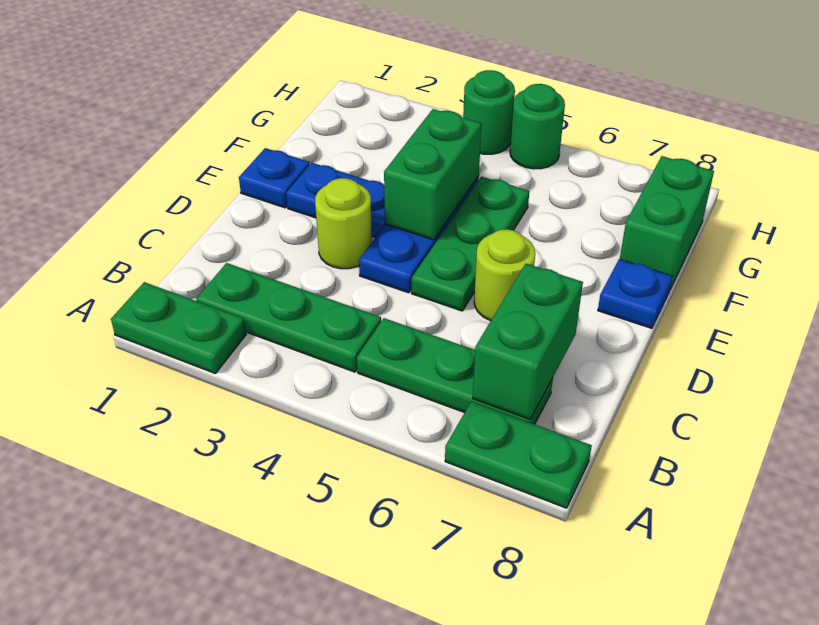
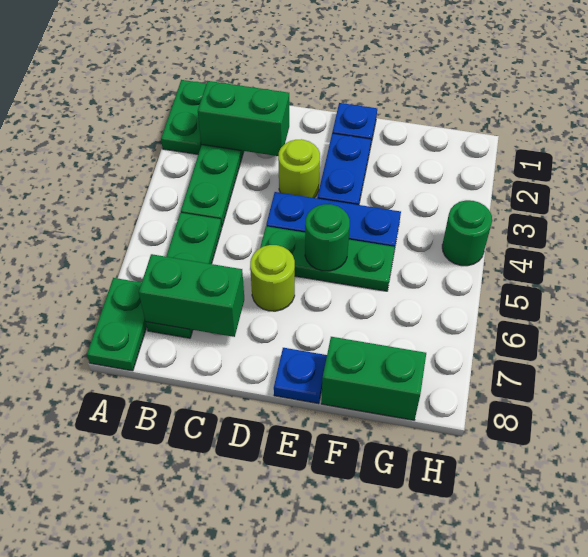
green brick E4:F4 level 2 -> green brick B2:C2 level 2
green round brick H5 level 1 -> green round brick E5 level 2

